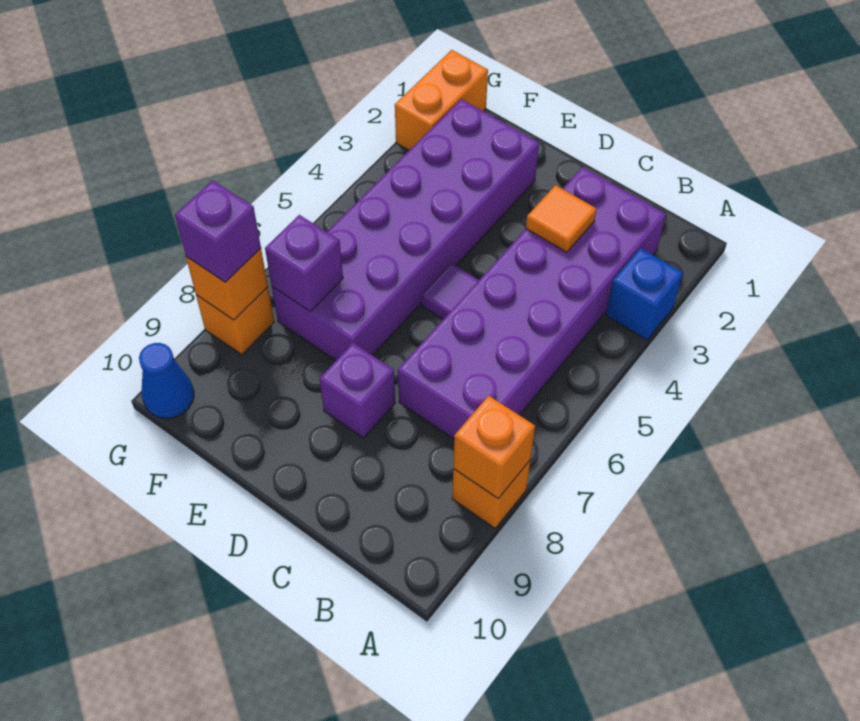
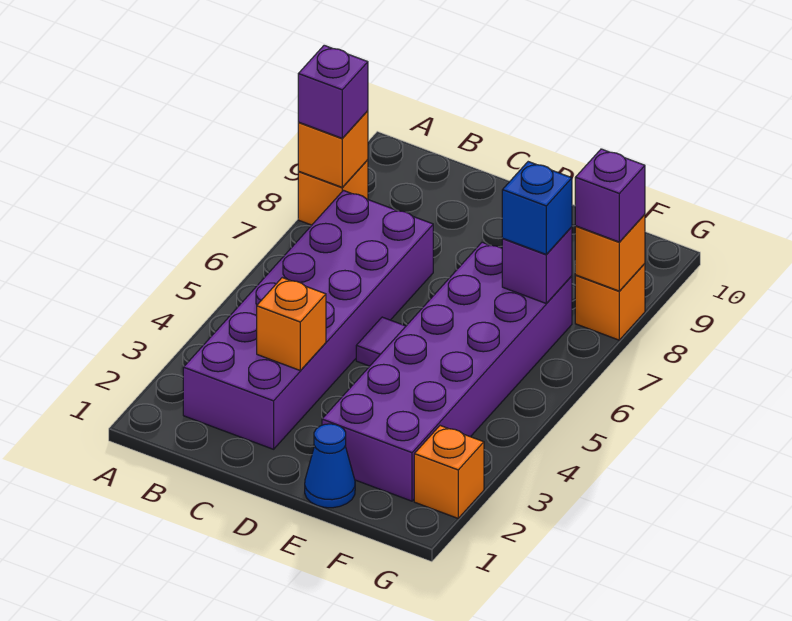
blue brick A3 level 1 -> blue brick F7 level 3
orange tile C3 level 2 -> orange brick C3 level 2
purple brick D8 level 1 -> purple brick A8 level 3
orange brick G1:G2 level 1 -> orange brick G2 level 1
blue cone G10 level 1 -> blue cone E1 level 1

